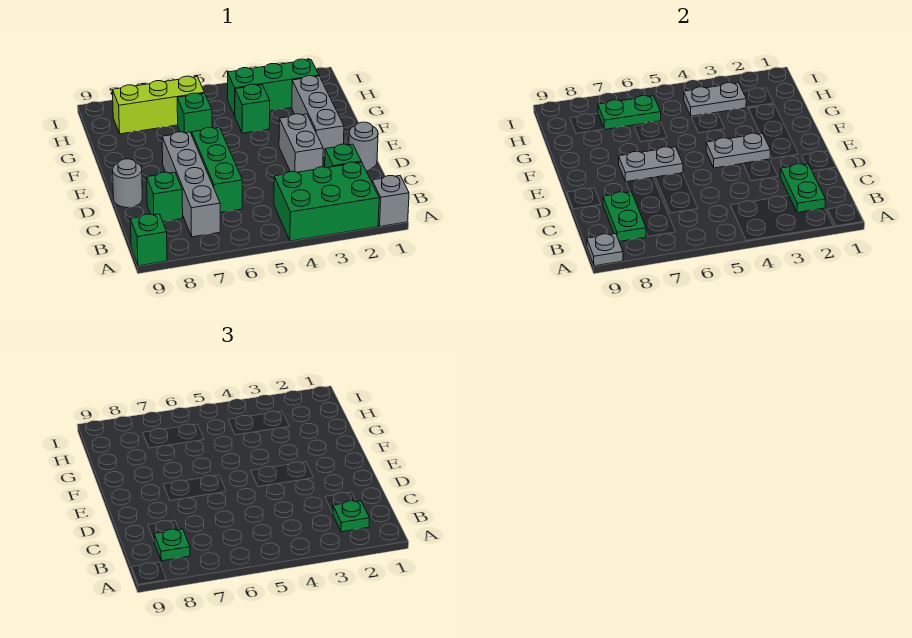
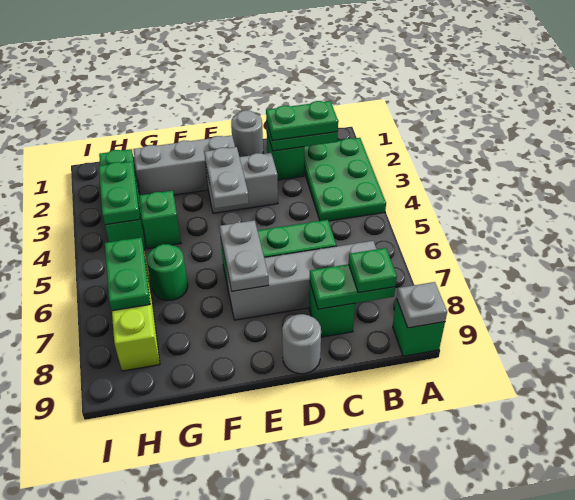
grey brick A1 level 1 -> none
green brick A2:B4 level 1 -> green plate A2:B4 level 1
green plate B2 level 3 -> green plate B2:C2 level 3
green brick G6 level 1 -> green round brick G6 level 1
grey plate H3:H4 level 2 -> green plate H3:H4 level 2

